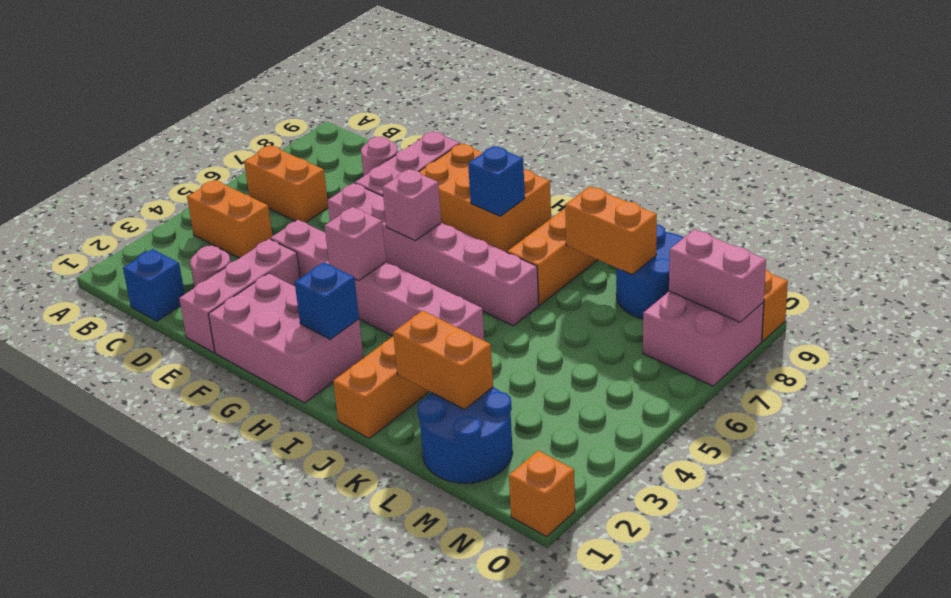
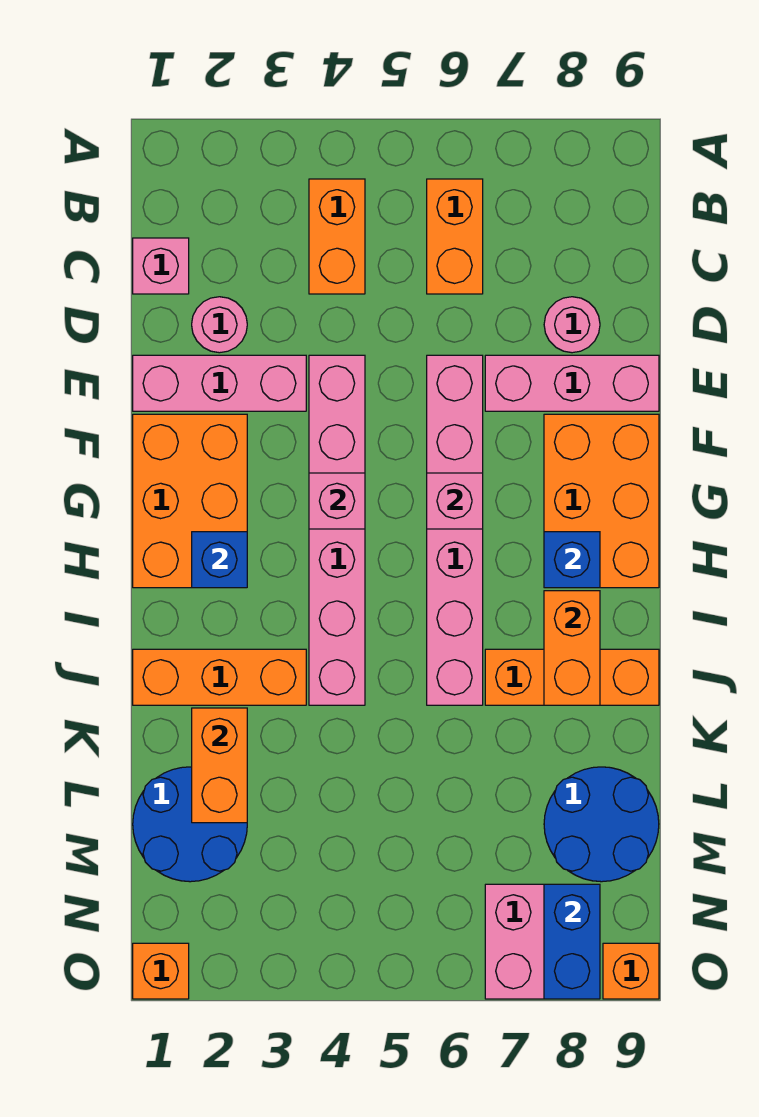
blue brick C1 level 1 -> pink brick C1 level 1
pink brick F1:H2 level 1 -> orange brick F1:H2 level 1
orange brick K8:L8 level 2 -> orange brick I8:J8 level 2
pink brick N8:O8 level 2 -> blue brick N8:O8 level 2

